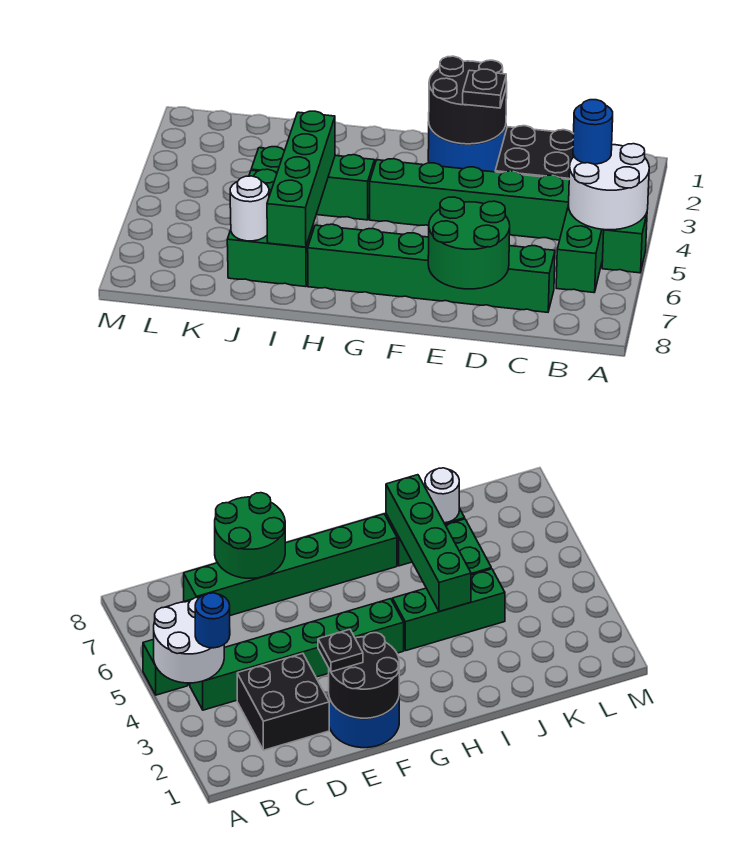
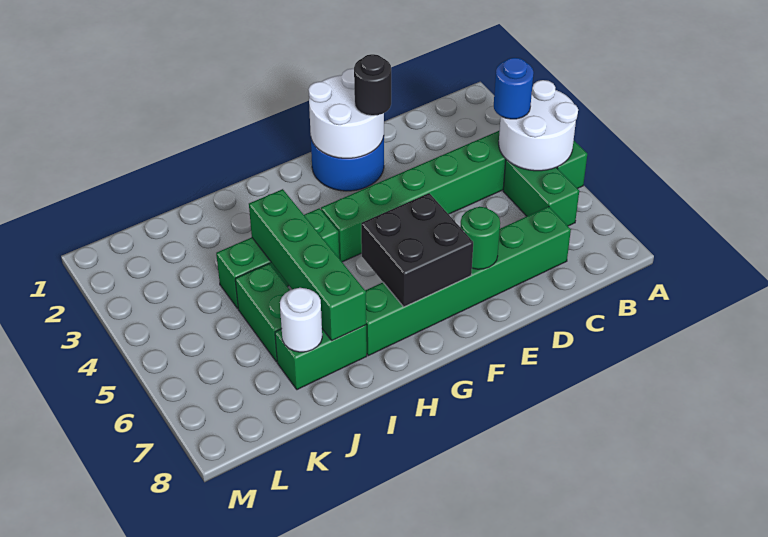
black brick C2:D3 level 1 -> black brick F6:G7 level 2
green round brick D7:E8 level 2 -> green round brick E7 level 2
black round brick E1:F2 level 2 -> white round brick E1:F2 level 2
black plate E2 level 3 -> black round brick E2 level 3

